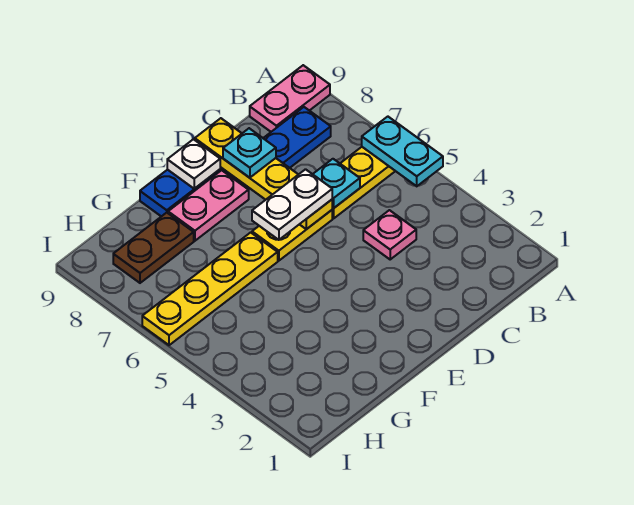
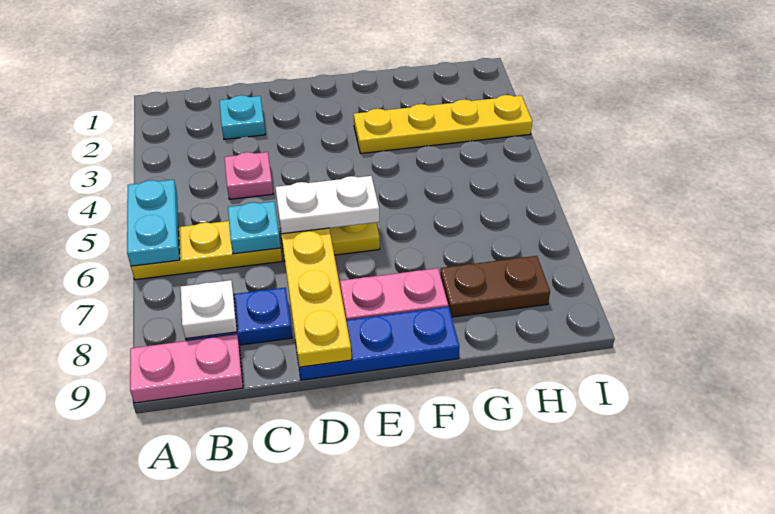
cyan plate D8 level 3 -> cyan plate C2 level 1
white plate E9 level 2 -> white plate B8 level 2
yellow plate F6:I6 level 1 -> yellow plate F3:I3 level 1

